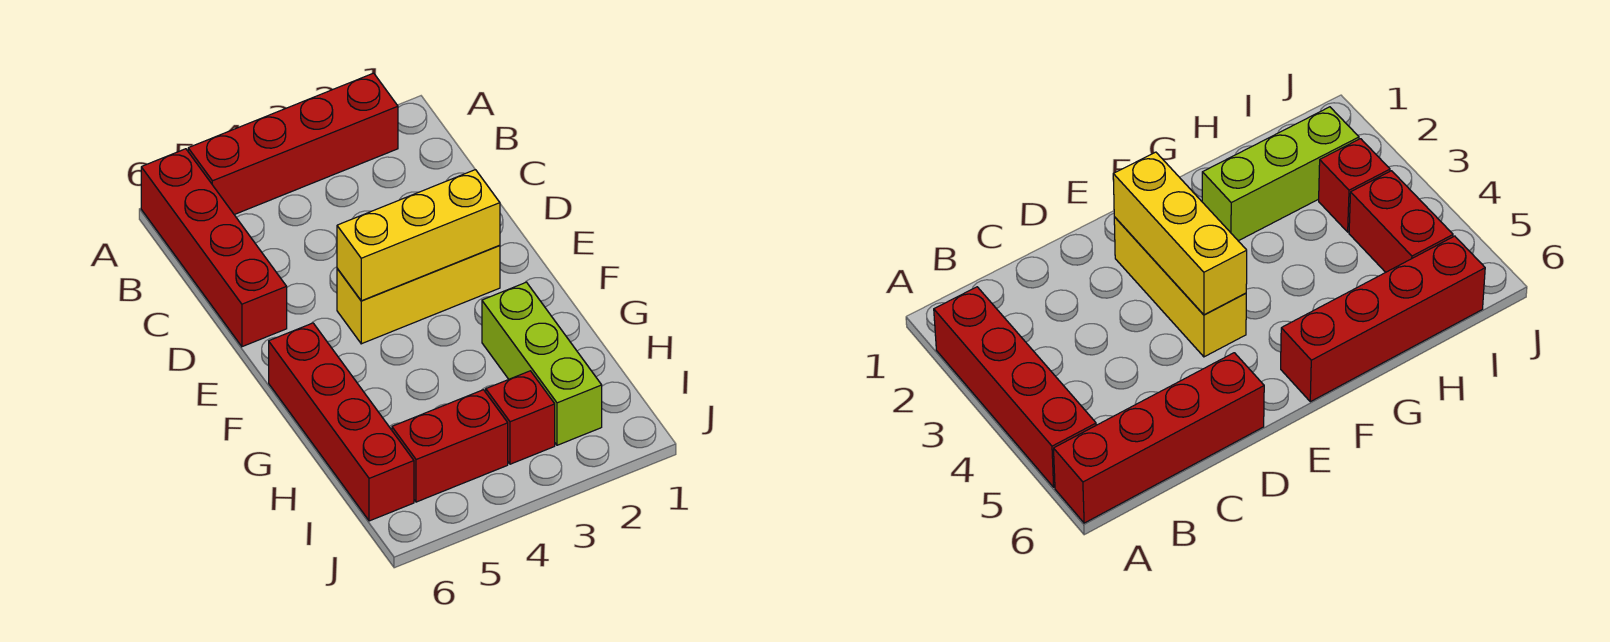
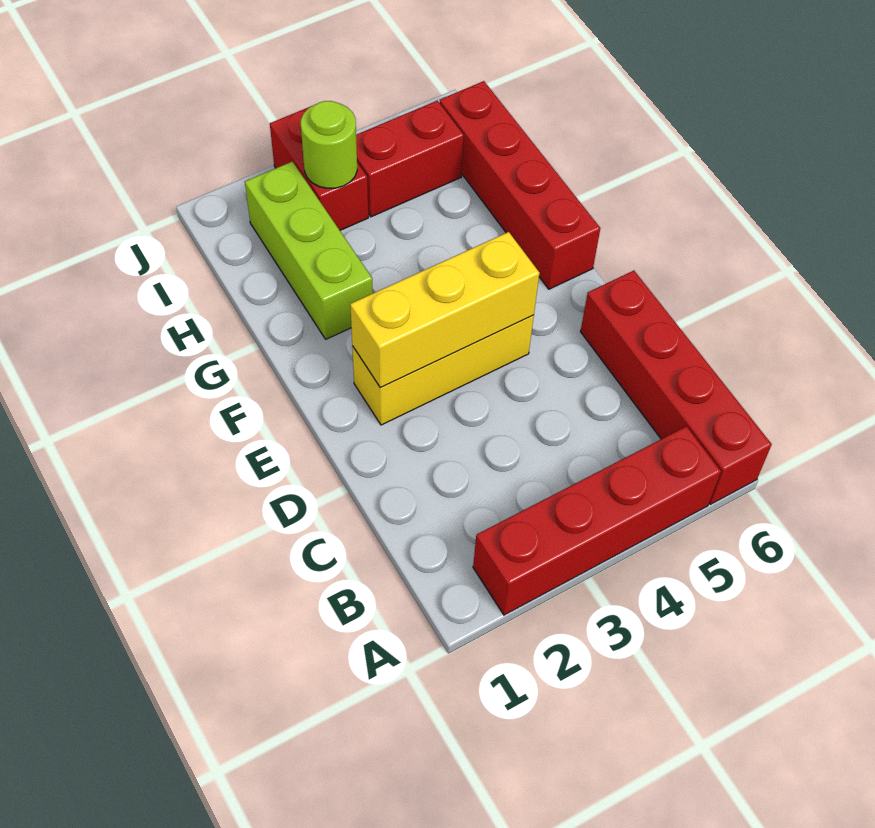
red brick I3 level 1 -> red brick I3:J3 level 1
none -> lime round brick I3 level 2

